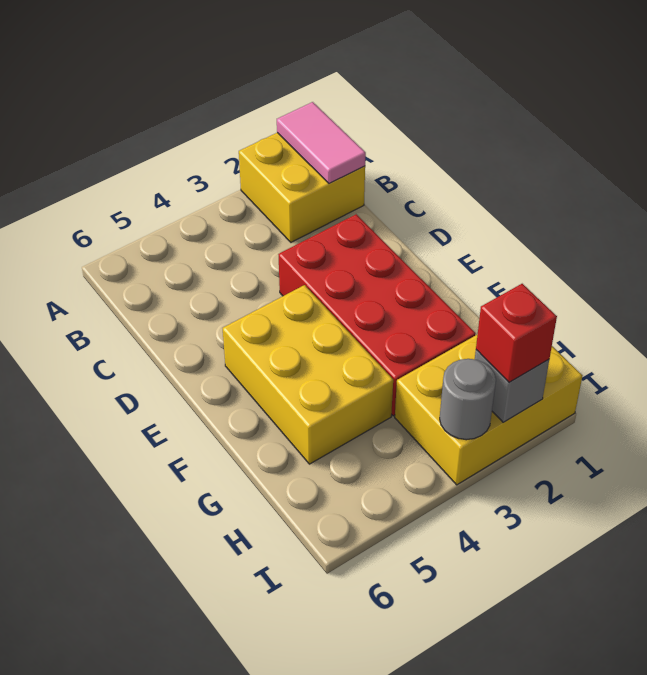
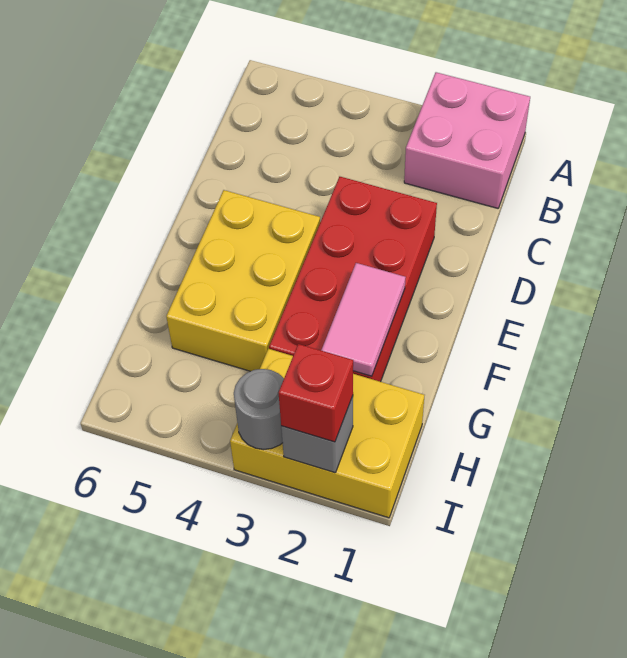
yellow brick A1:B2 level 1 -> pink brick A1:B2 level 1
pink tile A1:B1 level 2 -> pink tile F2:G2 level 2

